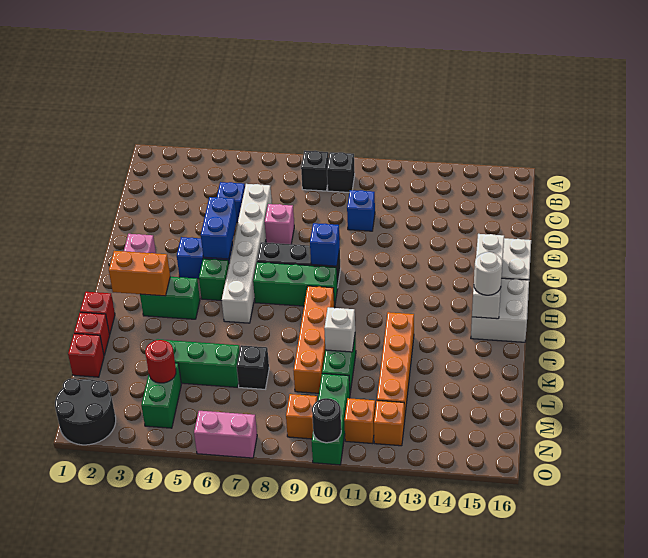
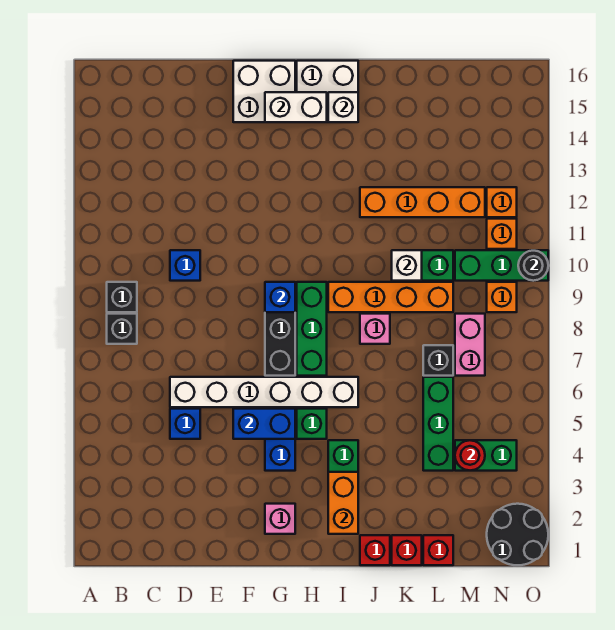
pink brick E7 level 1 -> pink brick J8 level 1
white round brick I15 level 3 -> none
pink brick O6:O7 level 1 -> pink brick M7:M8 level 1

